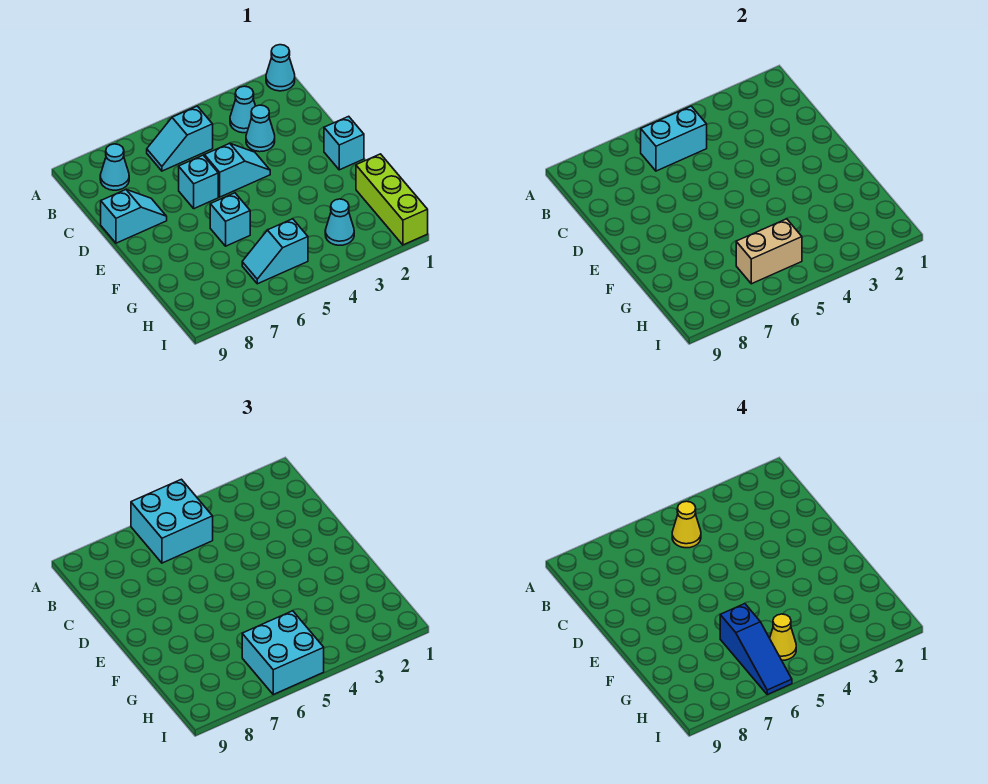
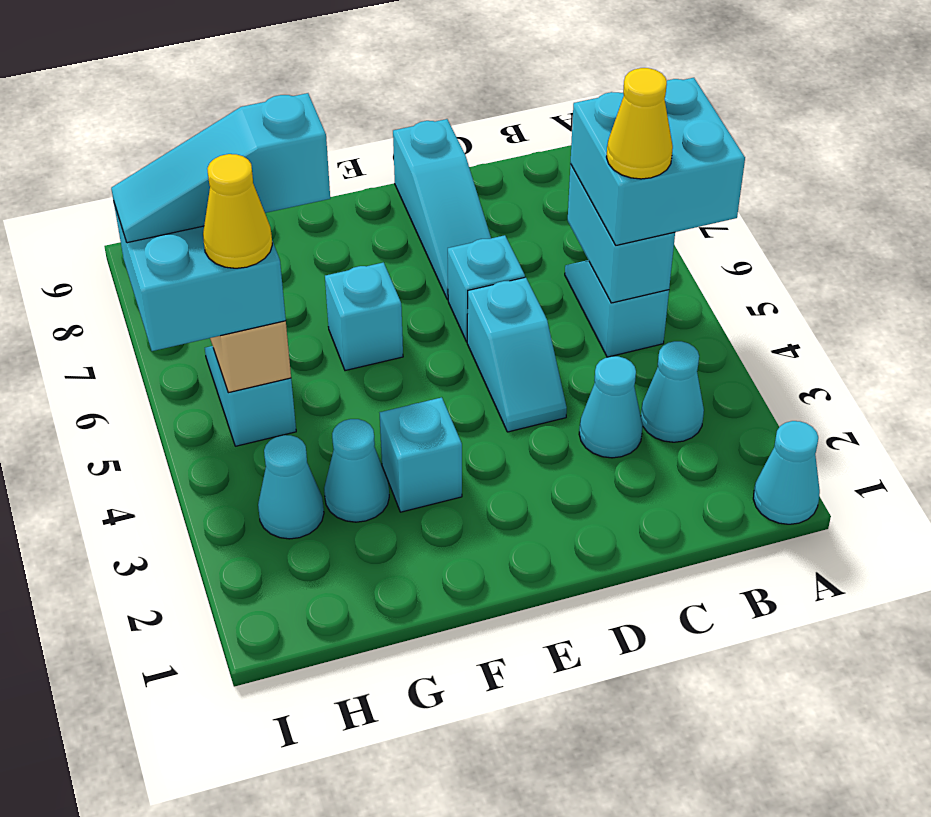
cyan cone B8 level 1 -> cyan cone G3 level 1
cyan slope D8:D9 level 1 top 9 -> cyan slope D7:D9 level 1 top 9
cyan brick E1 level 1 -> cyan brick F3 level 1
lime brick G1:I1 level 1 -> none
blue slope G6:I6 level 4 top G -> cyan slope G6:I6 level 4 top G

